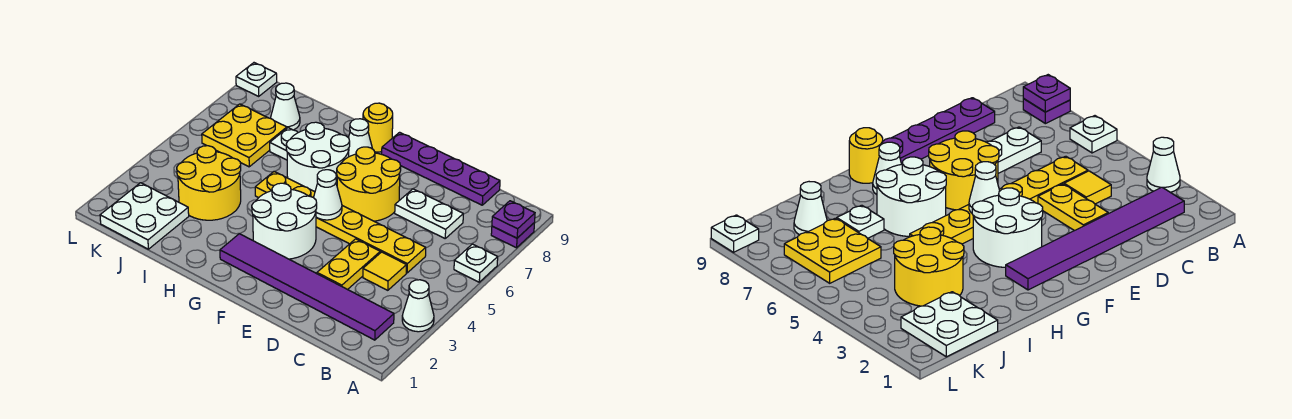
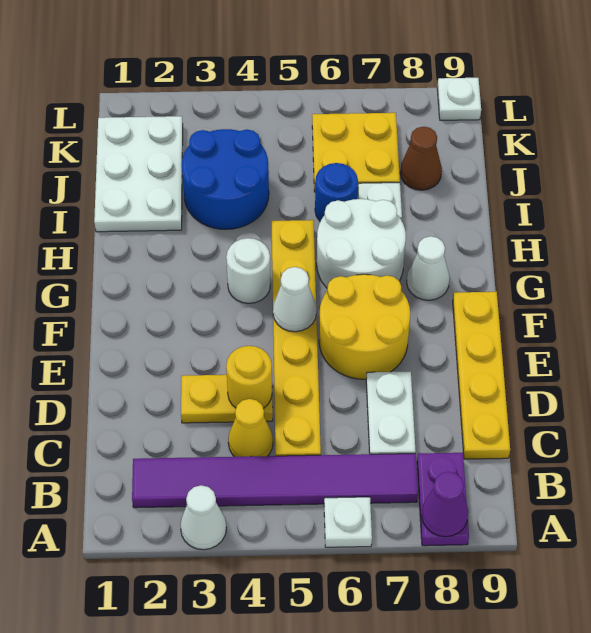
purple plate A8 level 1 -> purple plate A8:B8 level 1
purple plate A8 level 2 -> purple cone A8 level 2
purple tile B2:G2 level 1 -> purple tile B2:B7 level 1
yellow tile C4 level 1 -> yellow cone C4 level 1
purple plate C9:F9 level 1 -> yellow plate C9:F9 level 1
white round brick F3:G4 level 1 -> white round brick G4 level 1
yellow round brick G9 level 1 -> yellow round brick D4 level 2
yellow round brick I3:J4 level 1 -> blue round brick I3:J4 level 1
none -> blue round brick I6 level 1
white plate J1:K2 level 1 -> white plate I1:K2 level 1
white cone J8 level 1 -> brown cone J8 level 1

